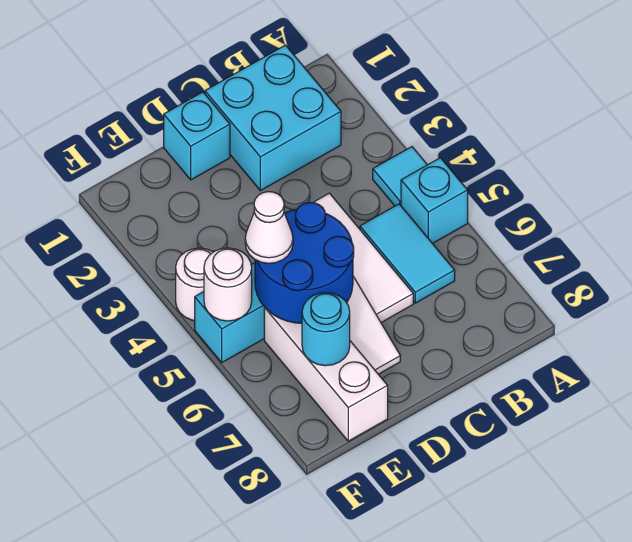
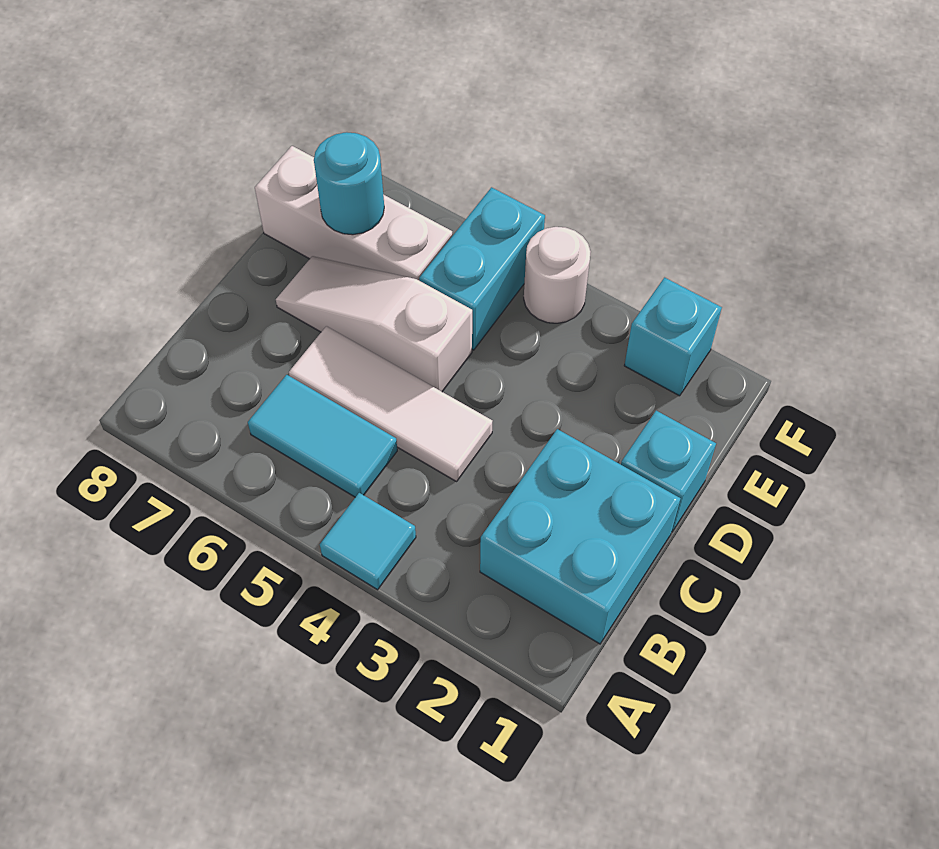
cyan brick A5 level 1 -> cyan brick F2 level 1
blue round brick D5:E6 level 2 -> none
white cone E5 level 3 -> none
white round brick F5 level 2 -> none

